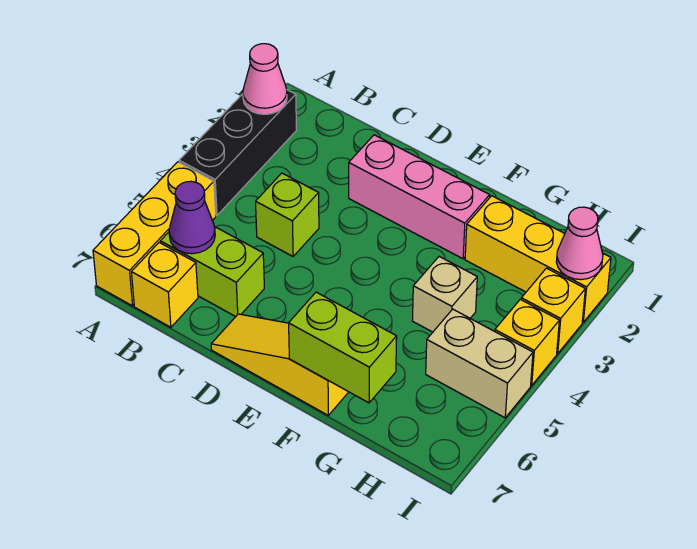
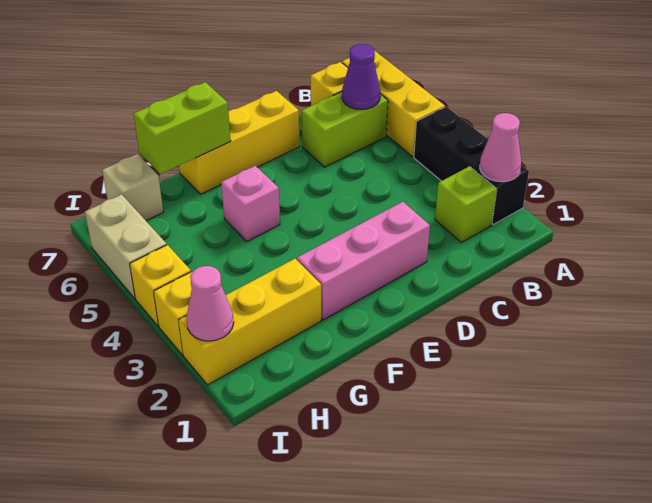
lime brick C4 level 1 -> lime brick B2 level 1
yellow slope D7:F7 level 1 top F -> yellow brick D7:F7 level 1
none -> pink brick F5 level 1
tan brick G4 level 1 -> tan brick H7 level 1
tan brick H5:I5 level 1 -> tan brick I5:I6 level 1

